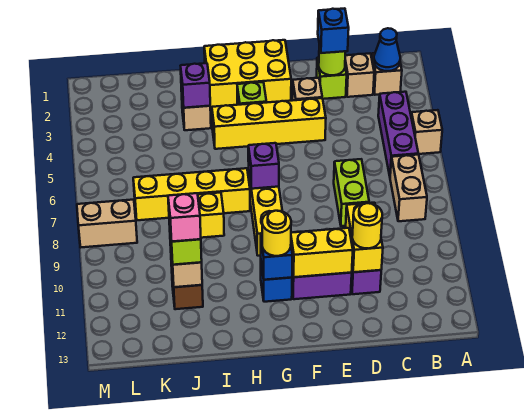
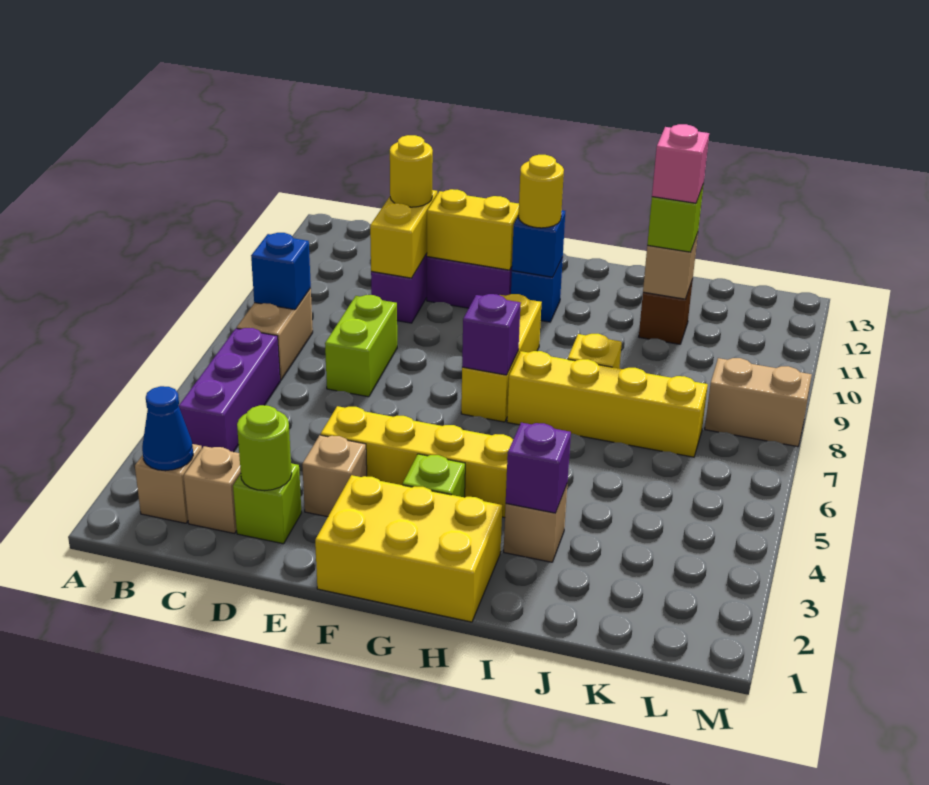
tan brick A5 level 1 -> none
blue brick D2 level 3 -> blue brick B8 level 2

